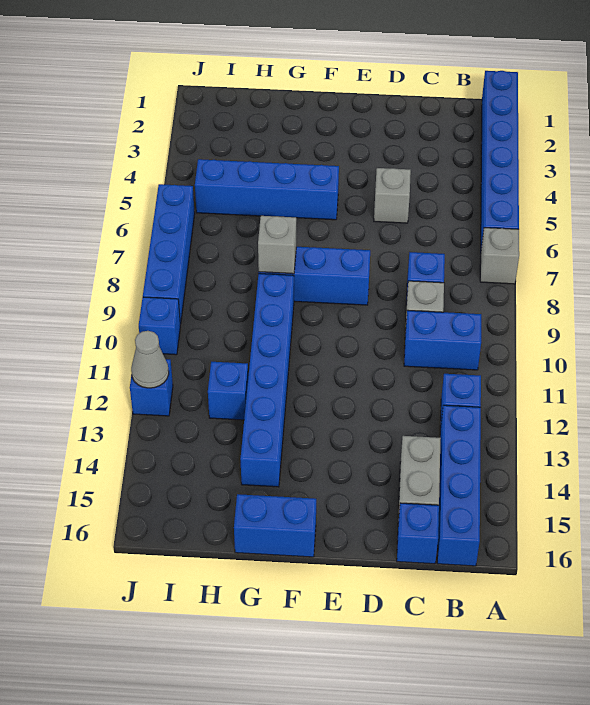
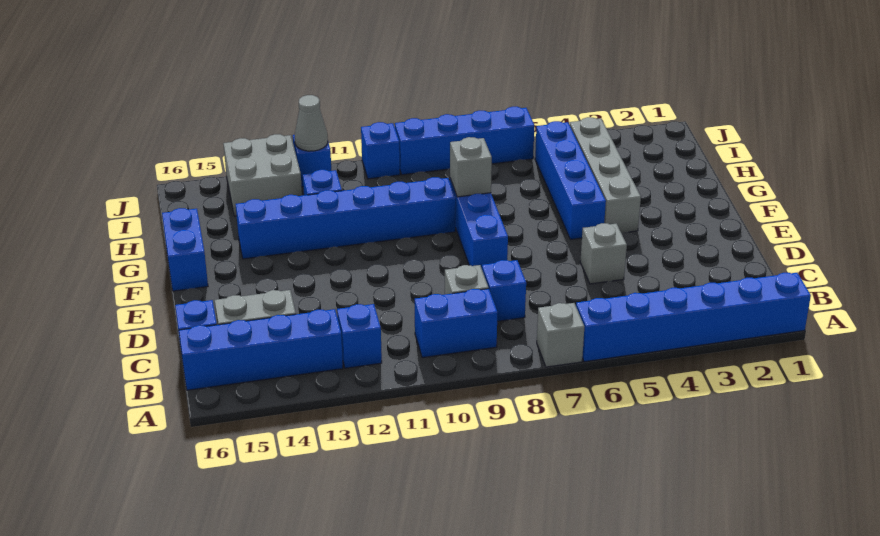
blue brick B10:C10 level 1 -> blue brick B9:B10 level 1
none -> grey brick F4:I4 level 1
none -> grey brick I13:J14 level 1

